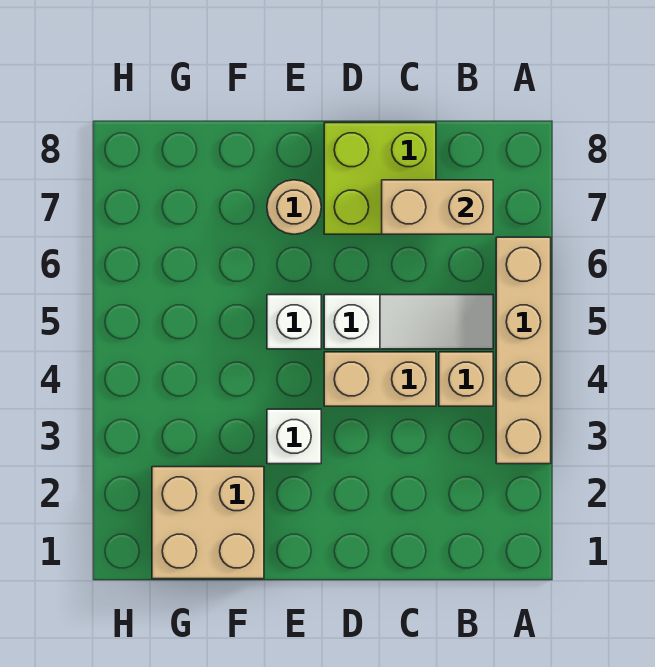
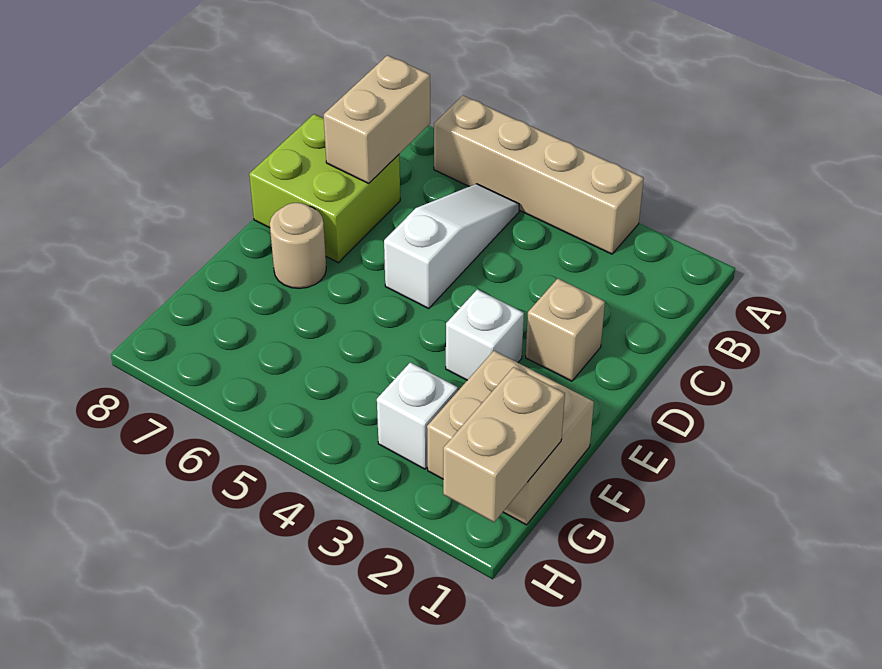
tan brick B4 level 1 -> tan brick D2 level 1
tan brick C4:D4 level 1 -> tan brick G1:H1 level 2
white brick E5 level 1 -> white brick G3 level 1

